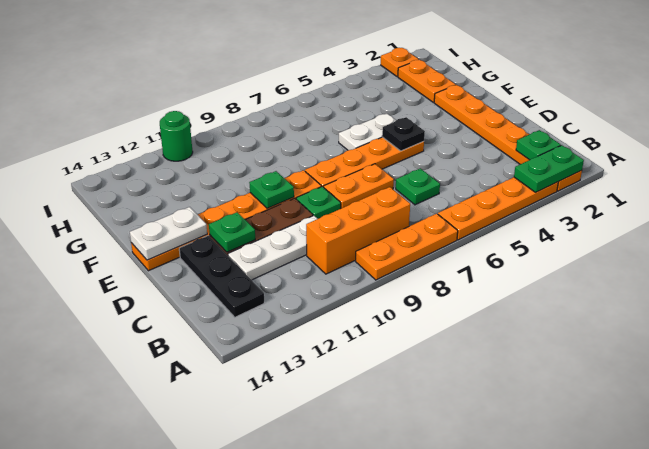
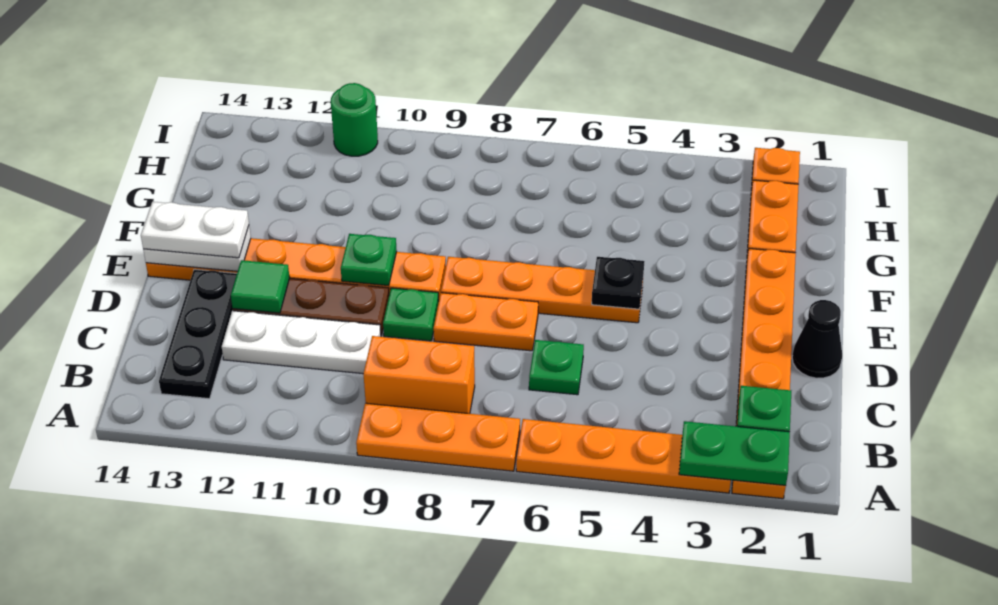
orange brick B8:B10 level 1 -> orange brick B8:B9 level 1
none -> black cone D1 level 1
green plate D12 level 2 -> green tile D12 level 2
white plate F5:F6 level 1 -> white plate E13:E14 level 3

